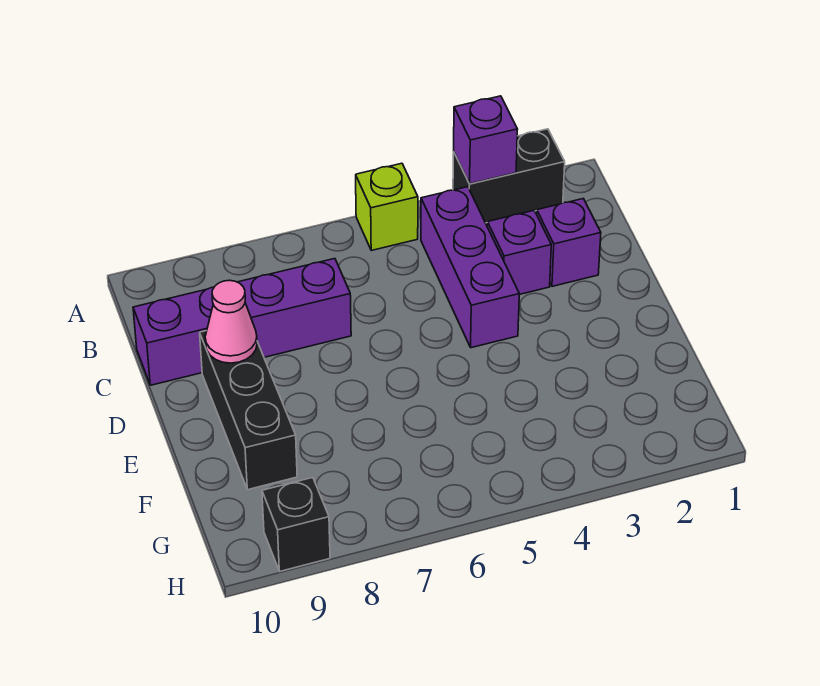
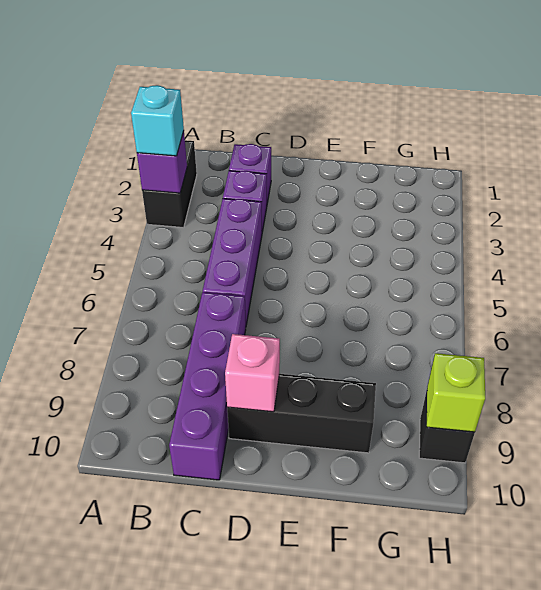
none -> cyan brick A3 level 3
lime brick A5 level 1 -> lime brick H9 level 2
purple brick B4:D4 level 1 -> purple brick C4:C6 level 1
pink cone D9 level 2 -> pink brick D9 level 2

